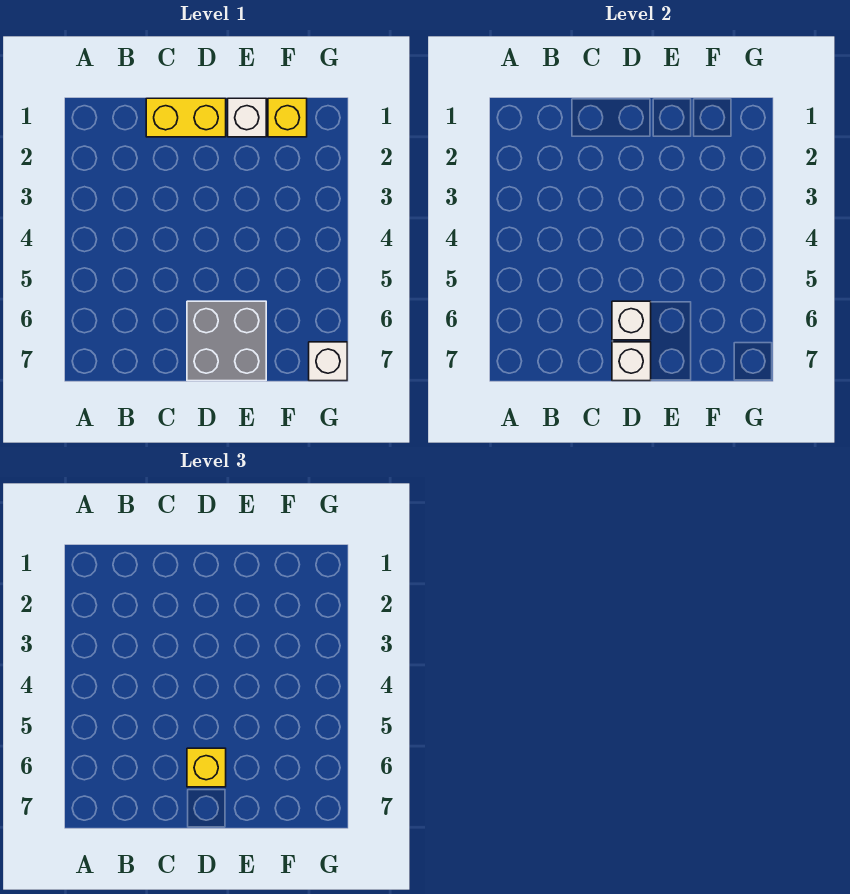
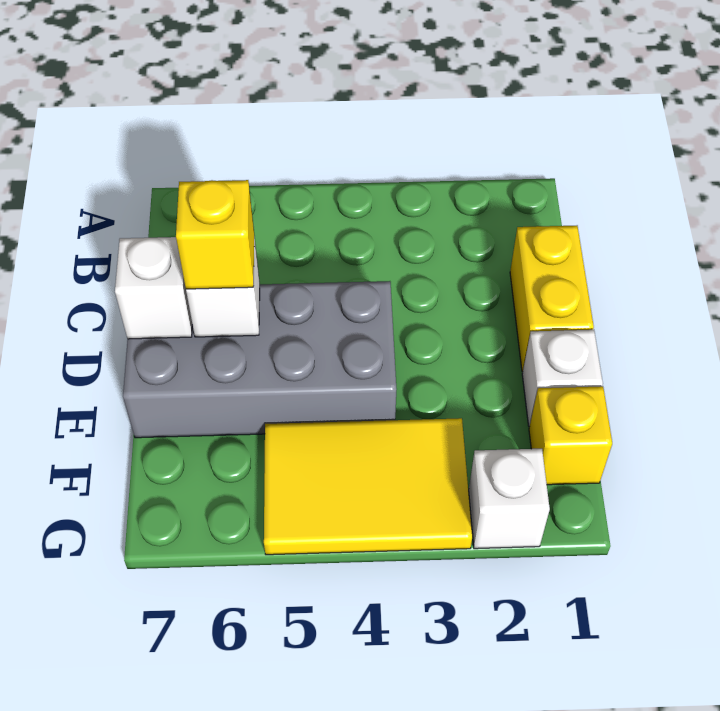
grey brick D6:E7 level 1 -> grey brick D4:E7 level 1
none -> yellow tile F3:G5 level 1
white brick G7 level 1 -> white brick G2 level 1

